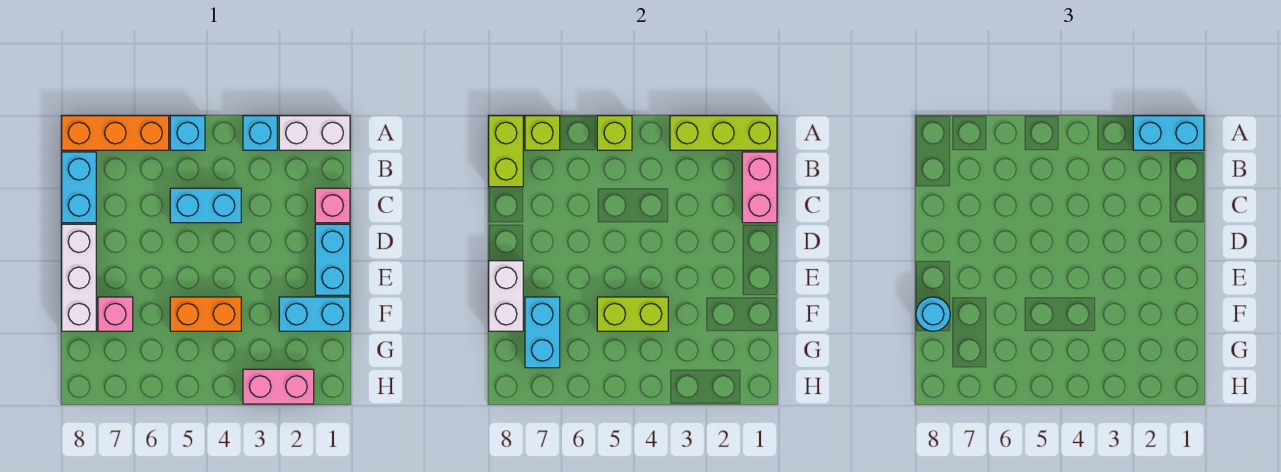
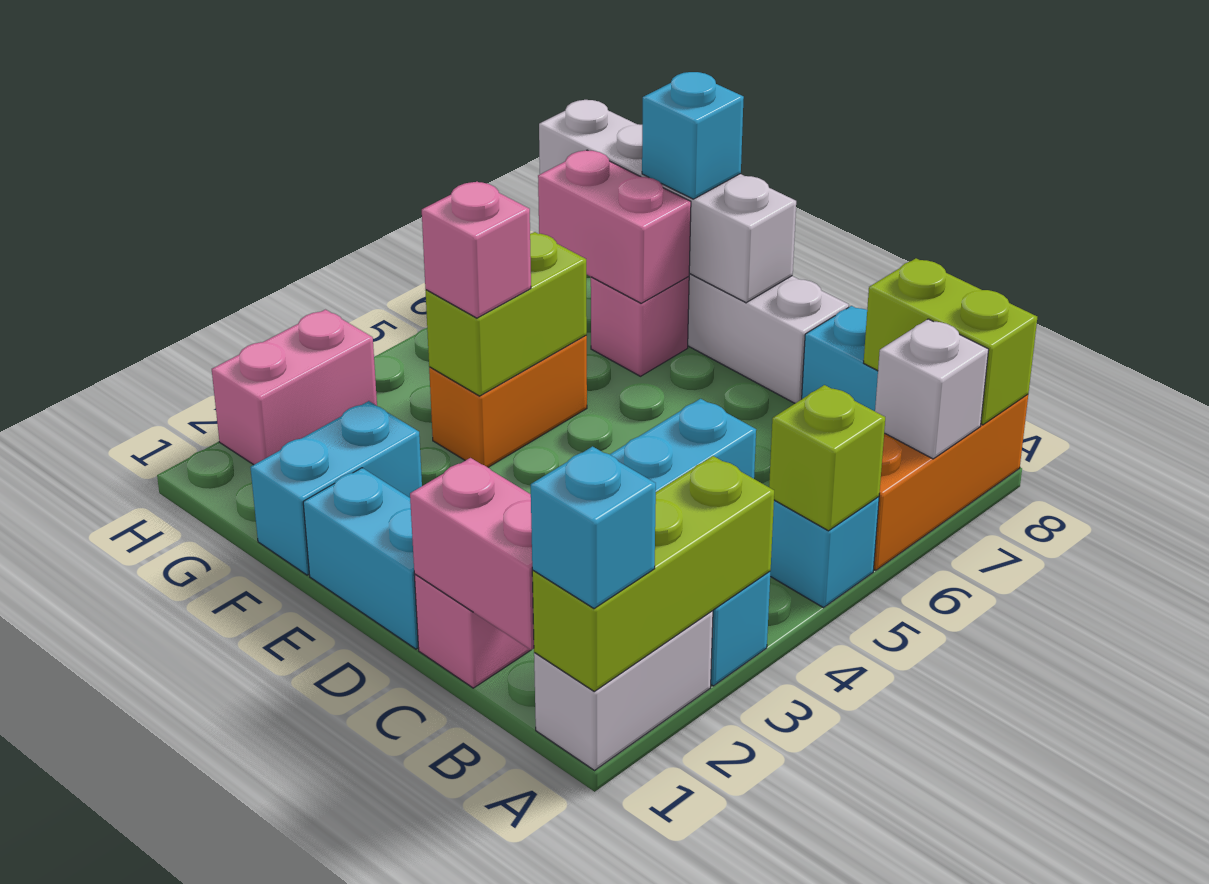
cyan brick A1:A2 level 3 -> cyan brick A1 level 3
lime brick A7 level 2 -> white brick A7 level 2
white brick E8:F8 level 2 -> white brick E8:H8 level 2
none -> pink brick F4 level 3
cyan brick F7:G7 level 2 -> pink brick F7:G7 level 2
cyan round brick F8 level 3 -> cyan brick F8 level 3

